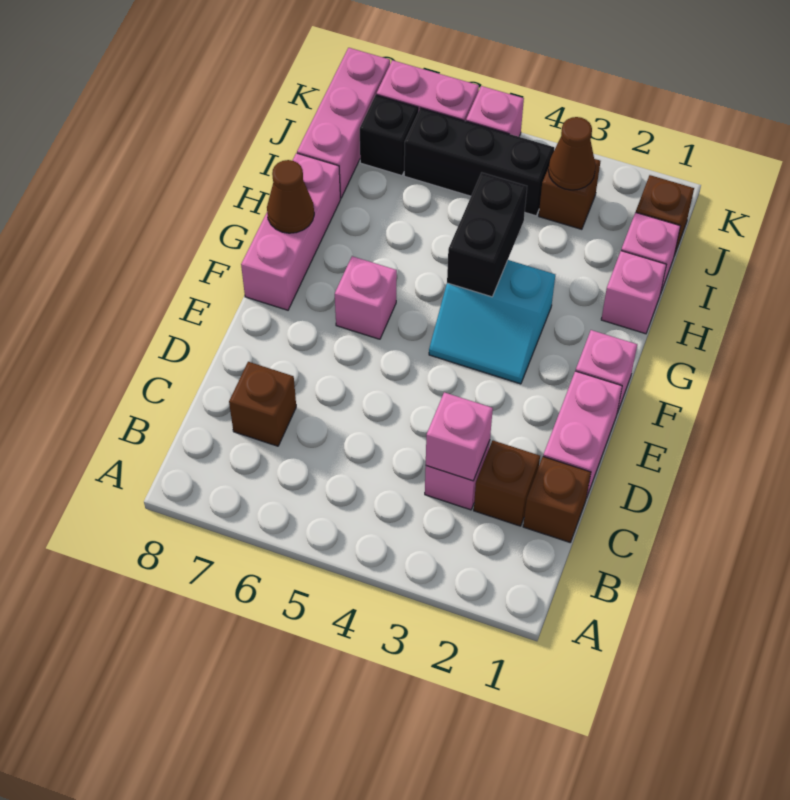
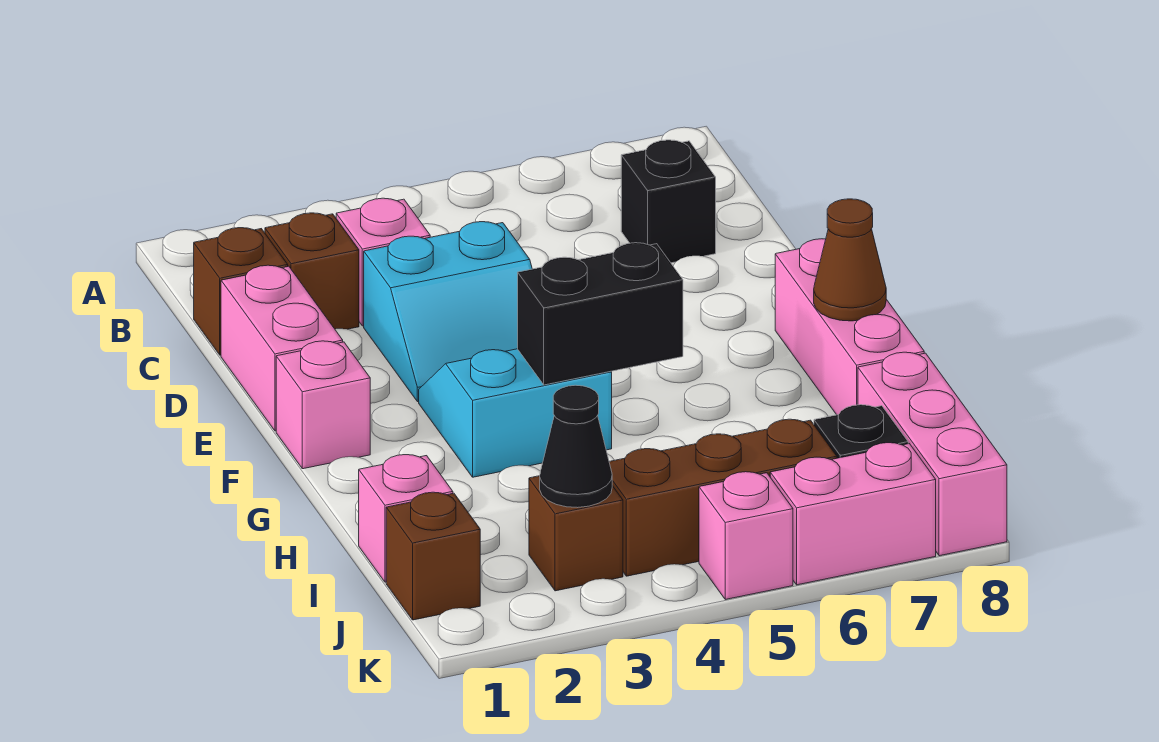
pink brick C3 level 2 -> none
brown brick C7 level 1 -> black brick C7 level 1
none -> cyan slope D3:E4 level 1 top D
pink brick F6 level 1 -> none
black brick G4:H4 level 2 -> black brick G4:G5 level 2
pink brick H1 level 1 -> none
brown cone J3 level 2 -> black cone J3 level 2
black brick J4:J6 level 1 -> brown brick J4:J6 level 1

